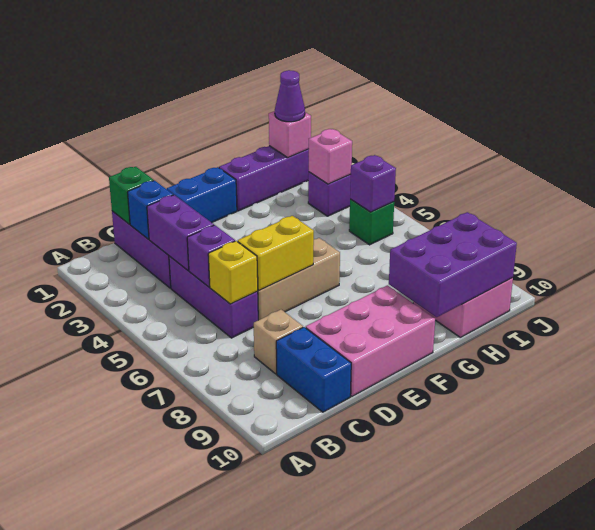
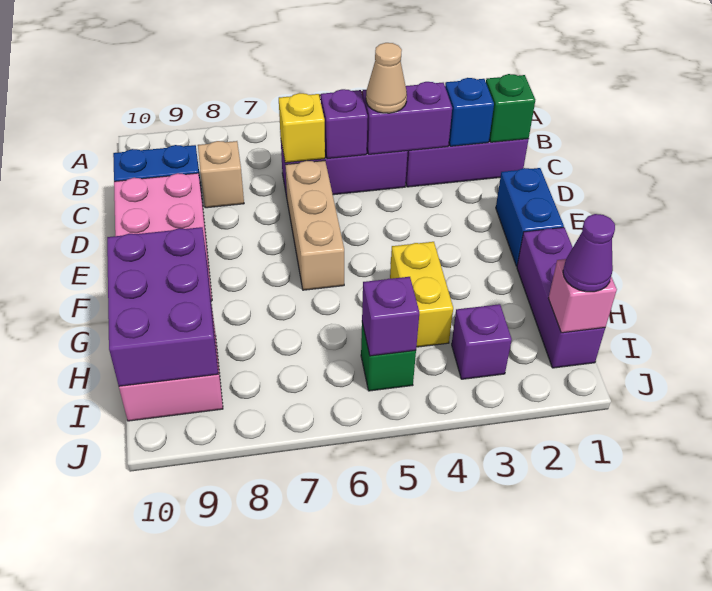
none -> tan cone C4 level 3
yellow brick D6:E6 level 2 -> yellow brick G4:H4 level 1
pink brick I3 level 2 -> none

